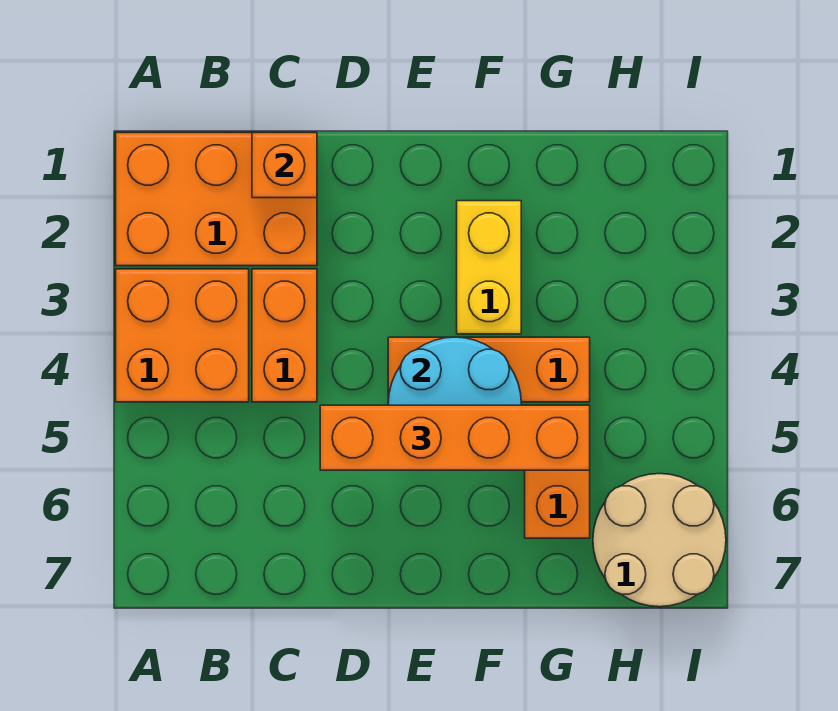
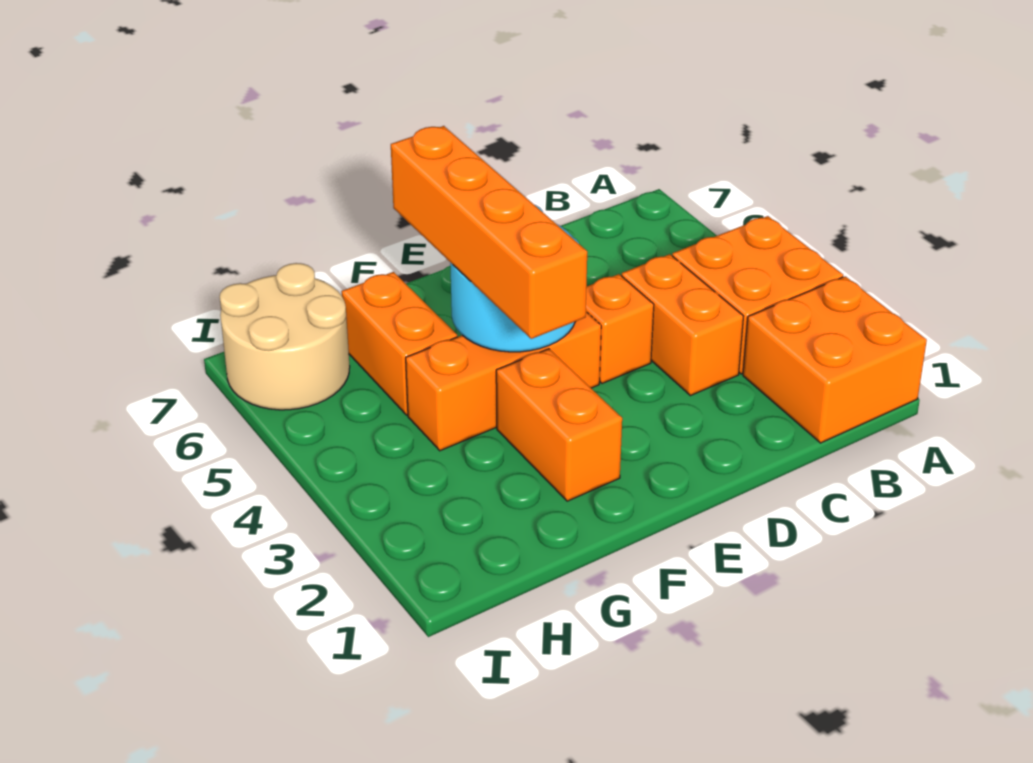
orange brick A1:C2 level 1 -> orange brick A1:B2 level 1
orange brick C1 level 2 -> orange brick D4 level 1
orange brick D5:G5 level 3 -> orange brick F3:F6 level 3
yellow brick F2:F3 level 1 -> orange brick F2:F3 level 1

